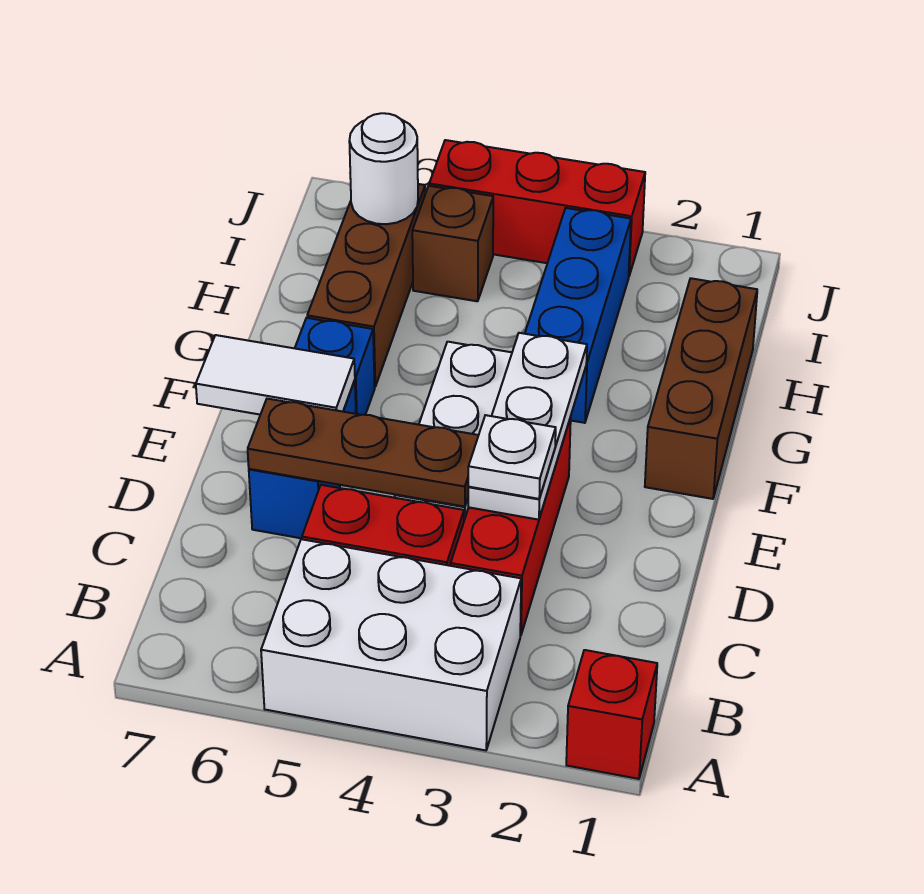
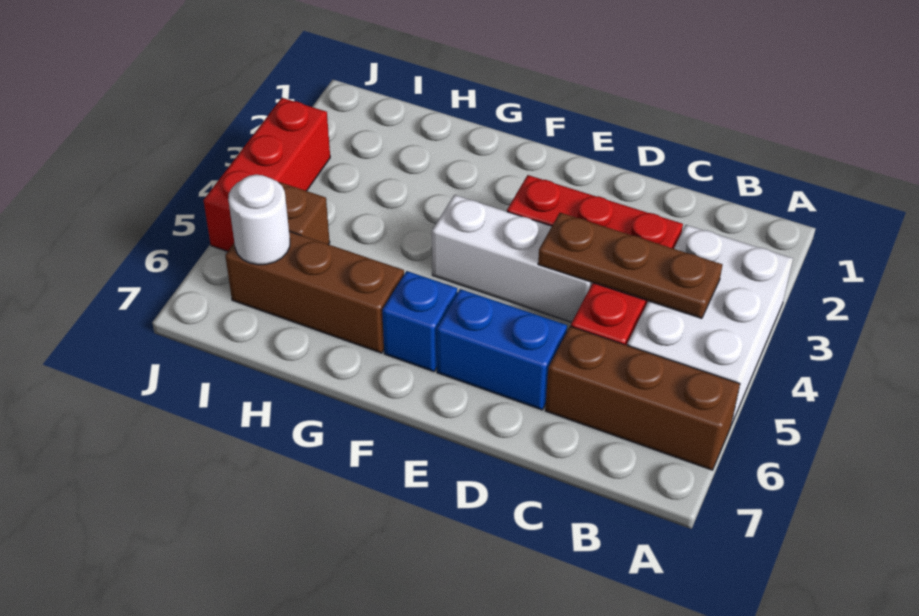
red brick A1 level 1 -> none
white plate D3:F3 level 2 -> none
white plate D3 level 3 -> none
brown plate D4:D6 level 2 -> brown plate B4:D4 level 2
white tile E6:E7 level 2 -> none
brown brick F1:H1 level 1 -> brown brick A6:C6 level 1
blue brick G3:I3 level 1 -> none

